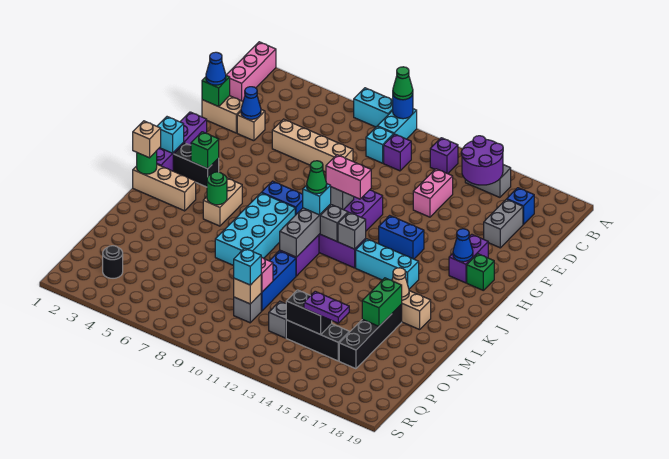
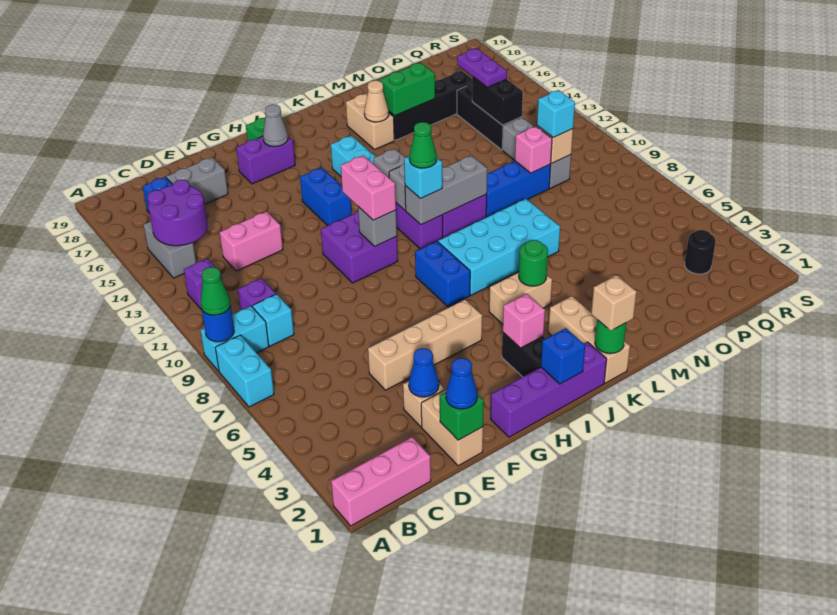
tan brick E5:E8 level 1 -> tan brick E5:H5 level 1
blue cone H17 level 2 -> grey cone H17 level 2
cyan brick I1 level 2 -> blue brick I1 level 2
green brick I3 level 2 -> pink brick I3 level 2

